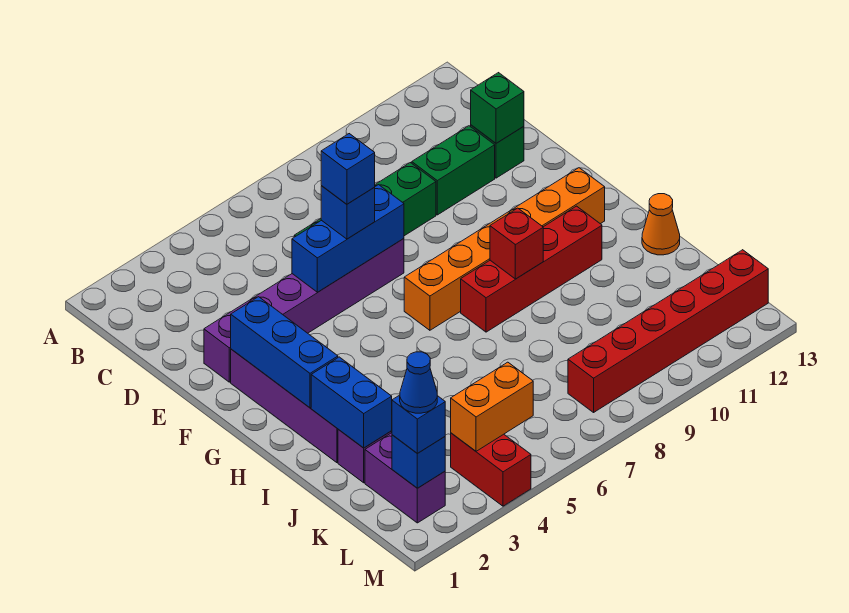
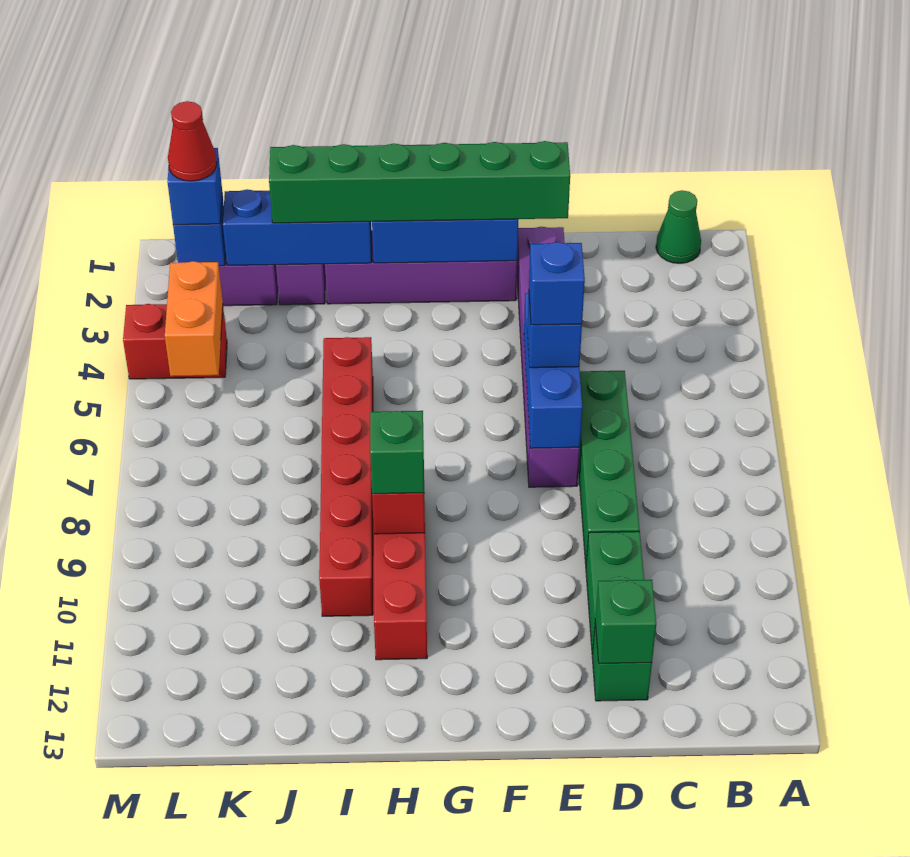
none -> green cone B1 level 1
none -> green brick E2:J2 level 3
orange brick G7:G12 level 1 -> none
none -> green brick H9 level 3
blue brick I2:J2 level 2 -> blue brick I2:K2 level 2
orange cone I13 level 1 -> none
blue cone L2 level 4 -> red cone L2 level 4
red brick L8:L13 level 1 -> red brick I5:I10 level 1

